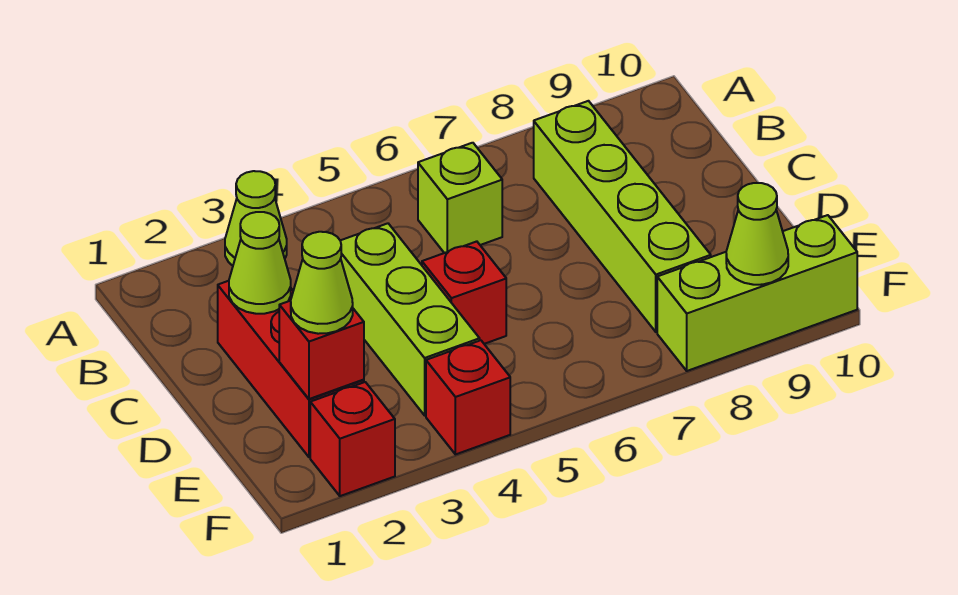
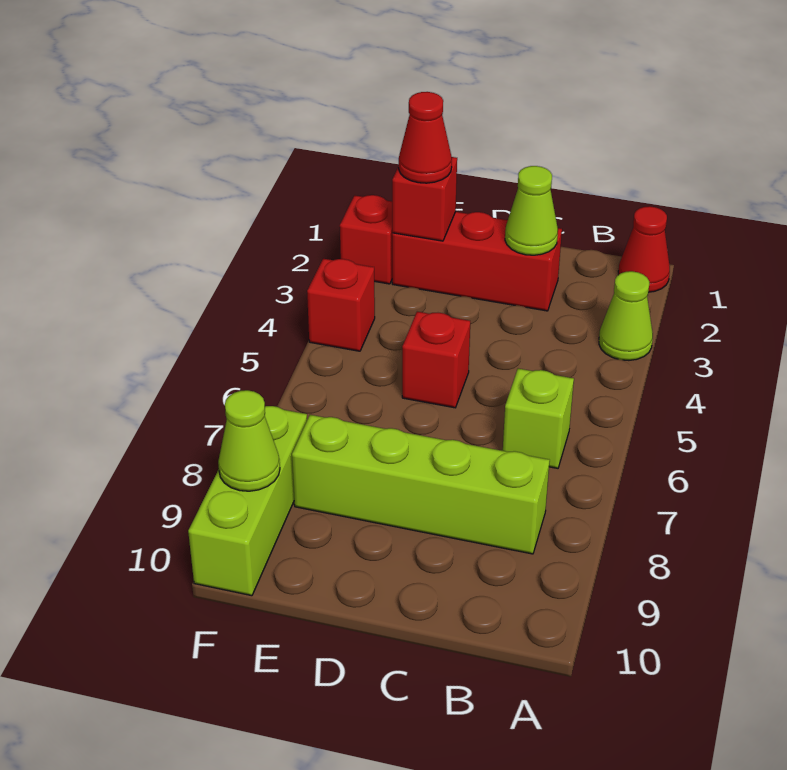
none -> red cone A1 level 1
lime brick C4:E4 level 1 -> none
lime cone E2 level 3 -> red cone E2 level 3

